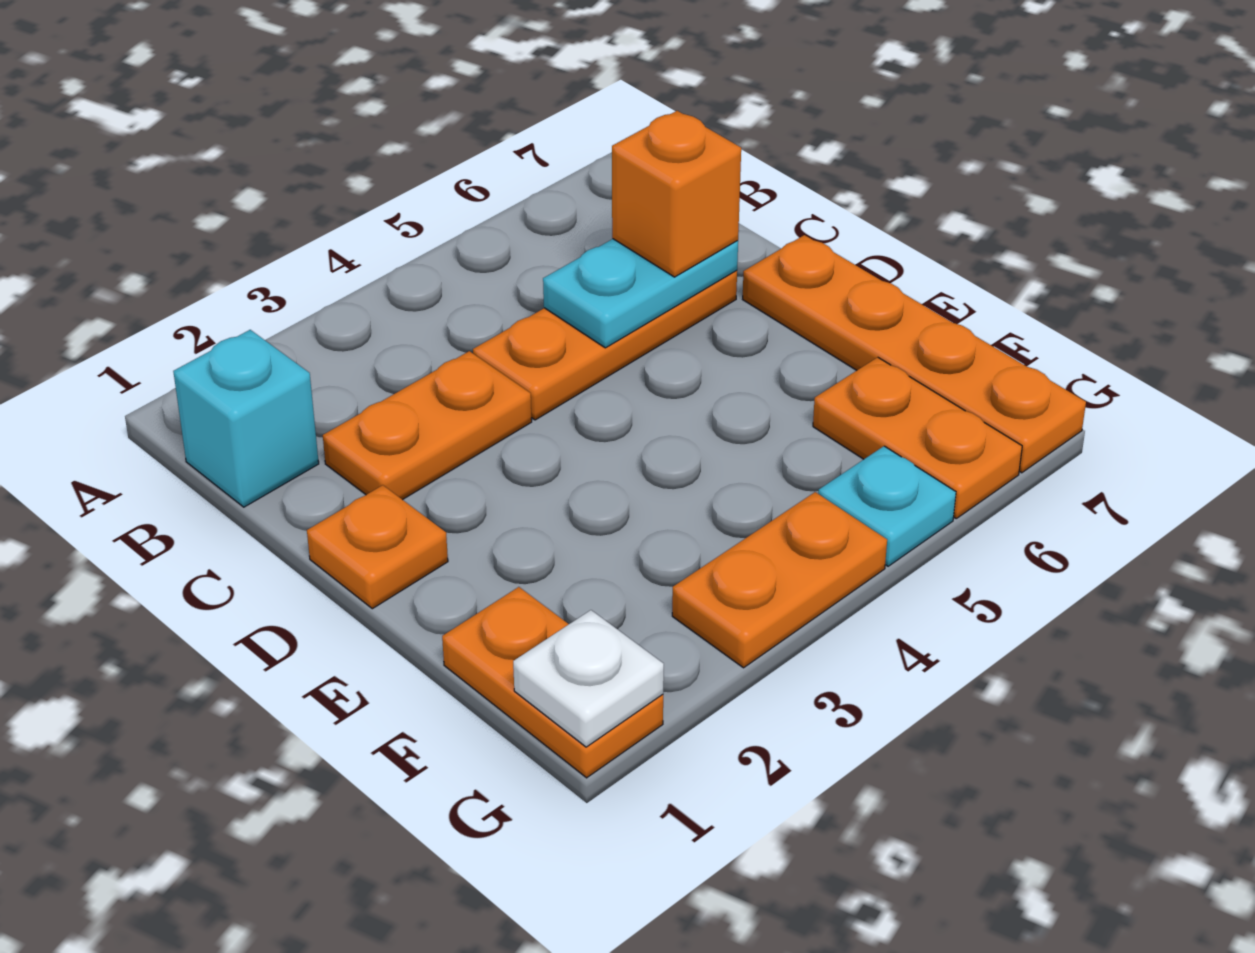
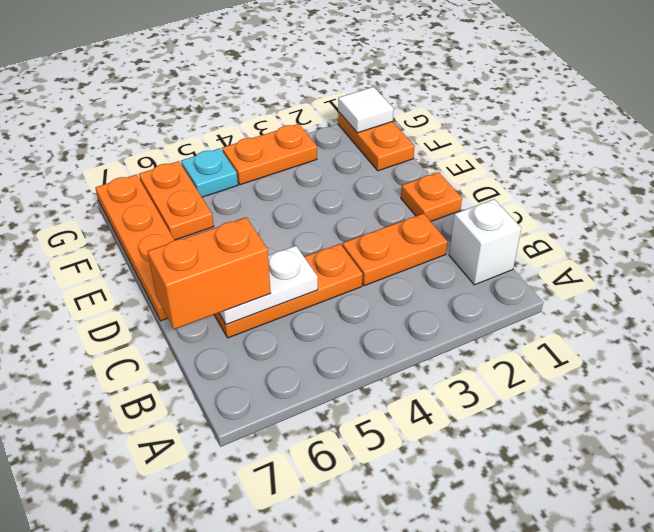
cyan brick B1 level 1 -> white brick B1 level 1
cyan plate C5:C6 level 2 -> white plate C5:C6 level 2
orange brick C6 level 3 -> orange brick C6:C7 level 3
white plate G1 level 2 -> white tile G1 level 2

